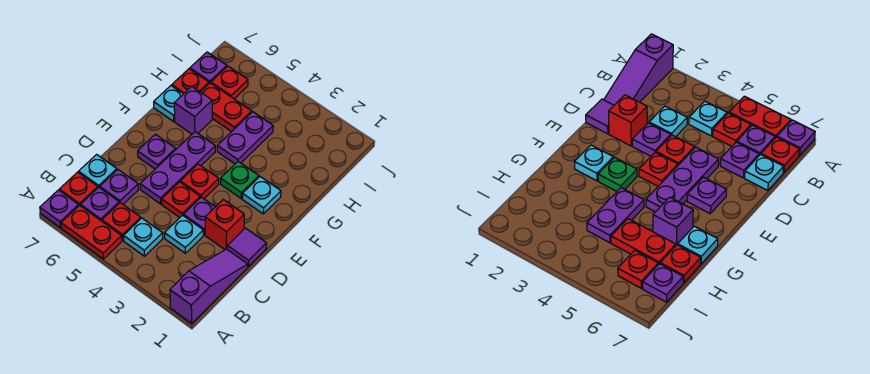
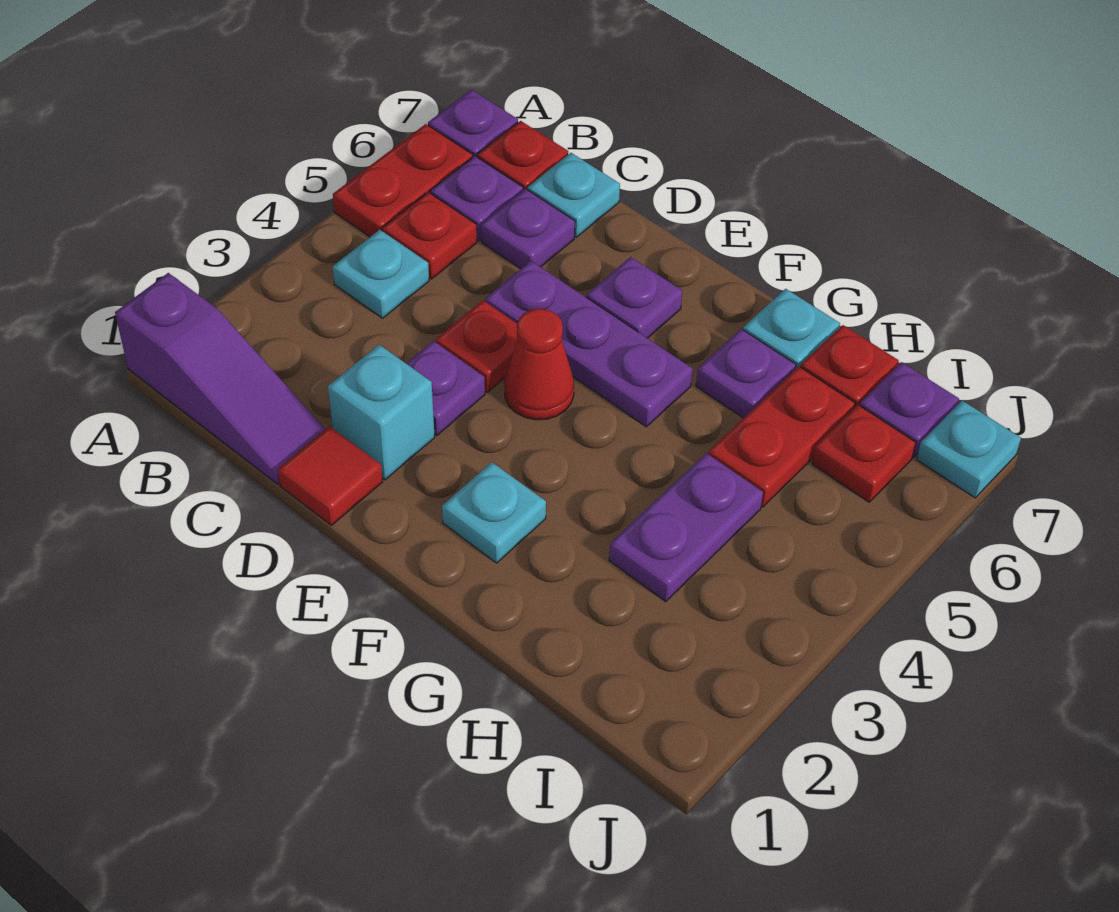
cyan plate C3 level 1 -> cyan plate J7 level 1
purple tile D1 level 1 -> red tile D1 level 1
red brick D2 level 1 -> cyan brick D2 level 1
red plate E4 level 1 -> red cone E4 level 1
green plate F3 level 1 -> none
purple plate G4:H4 level 1 -> purple plate H3:H4 level 1
purple brick G6 level 1 -> purple plate G6 level 1

